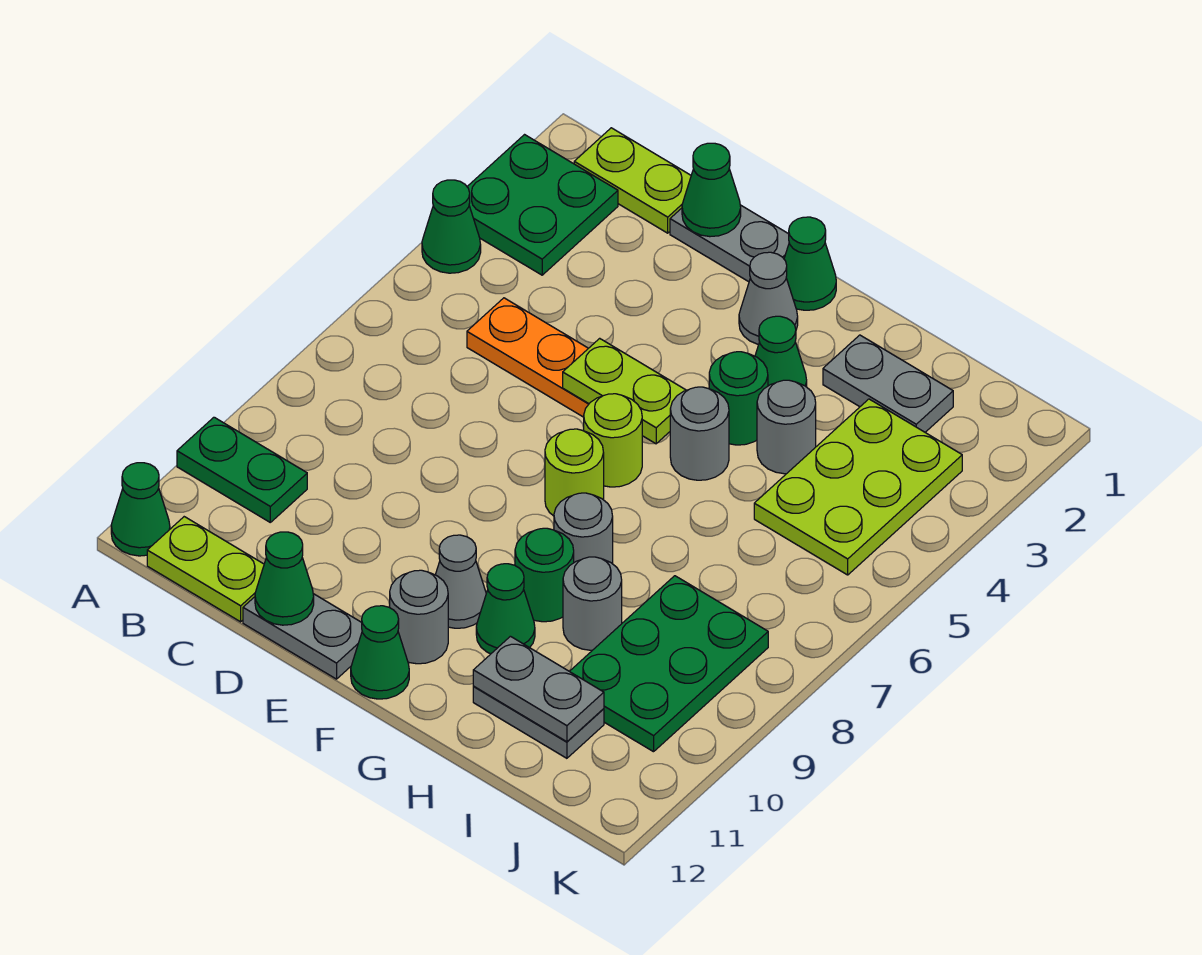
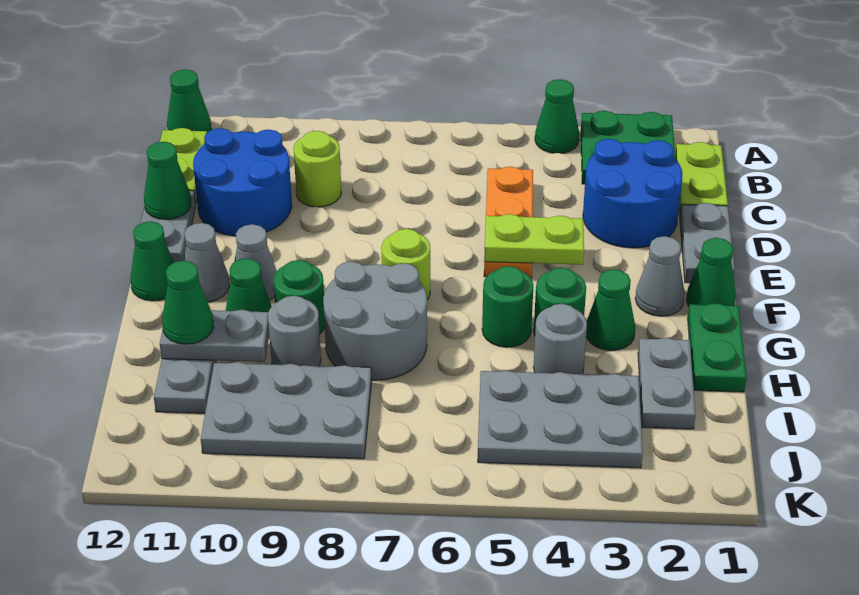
green plate A10:B10 level 1 -> green plate G1:H1 level 1
none -> blue round brick C2:D3 level 1
none -> blue round brick C10:D11 level 1
green cone D1 level 2 -> green cone H11 level 3
lime plate E5:F5 level 2 -> lime plate E4:E5 level 2
lime round brick F6 level 1 -> lime round brick C9 level 1
grey round brick F11 level 1 -> grey cone F11 level 1
grey round brick G5 level 1 -> green round brick G5 level 1
grey round brick G8 level 1 -> grey round brick G7:H8 level 1
grey plate H11:I11 level 2 -> grey plate H10:H11 level 2
lime plate I3:J5 level 1 -> grey plate I3:J5 level 1
green plate I8:J10 level 1 -> grey plate I8:J10 level 1

